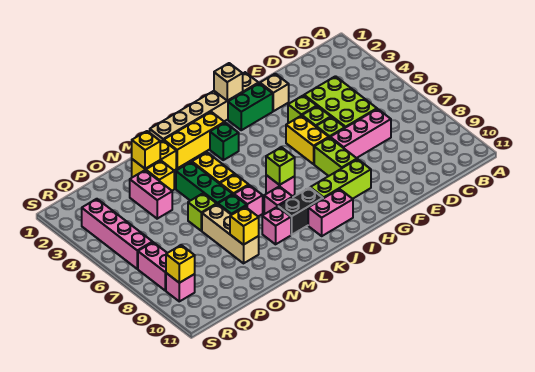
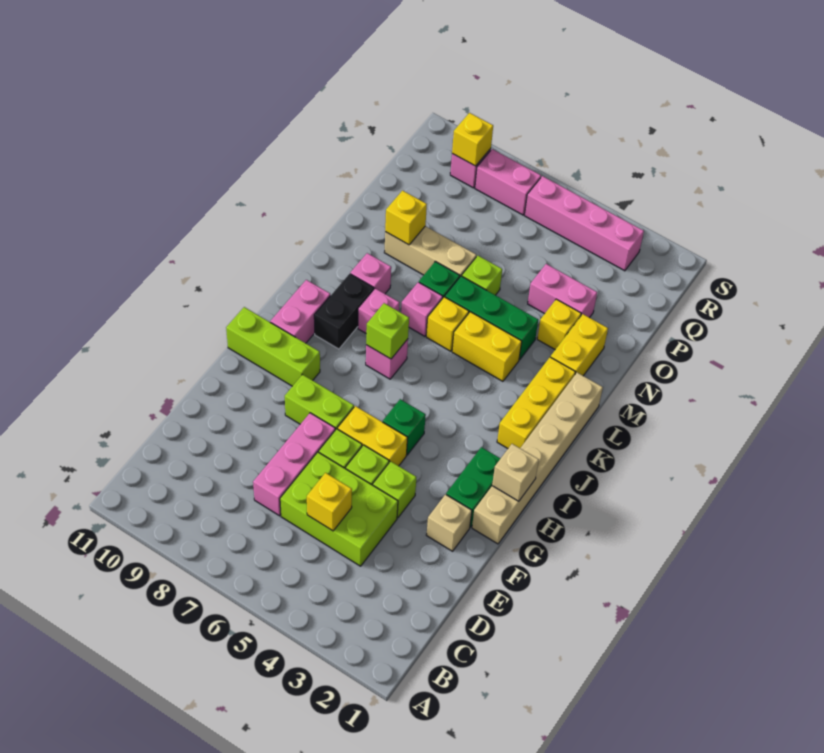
lime brick G9:I9 level 1 -> lime brick H9:H11 level 1
green brick J3 level 1 -> green brick H5 level 1
yellow brick N2 level 2 -> yellow brick D5 level 2

